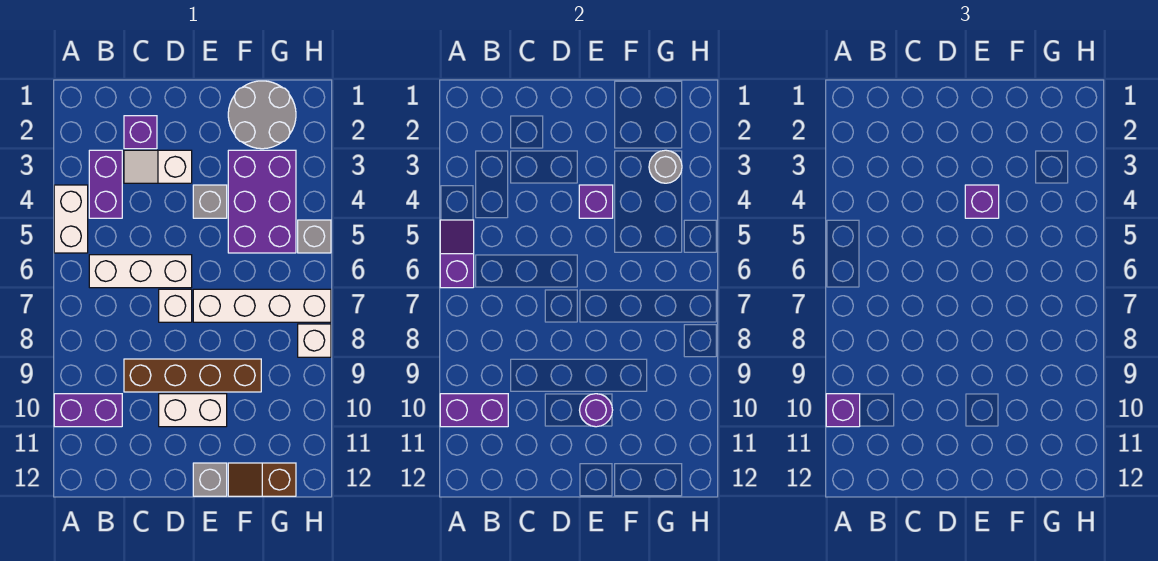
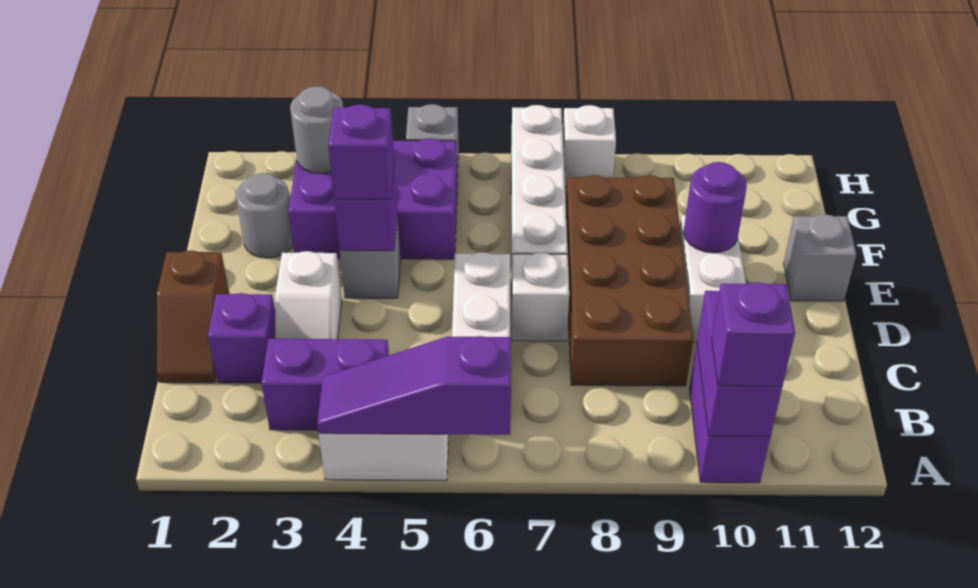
purple slope A5:A6 level 2 top 6 -> purple slope A4:A6 level 2 top 6
brown brick C9:F9 level 1 -> brown brick C8:F9 level 1
grey round brick F1:G2 level 1 -> grey round brick F2 level 1
brown slope F12:G12 level 1 top G -> brown slope C1:D1 level 1 top D

